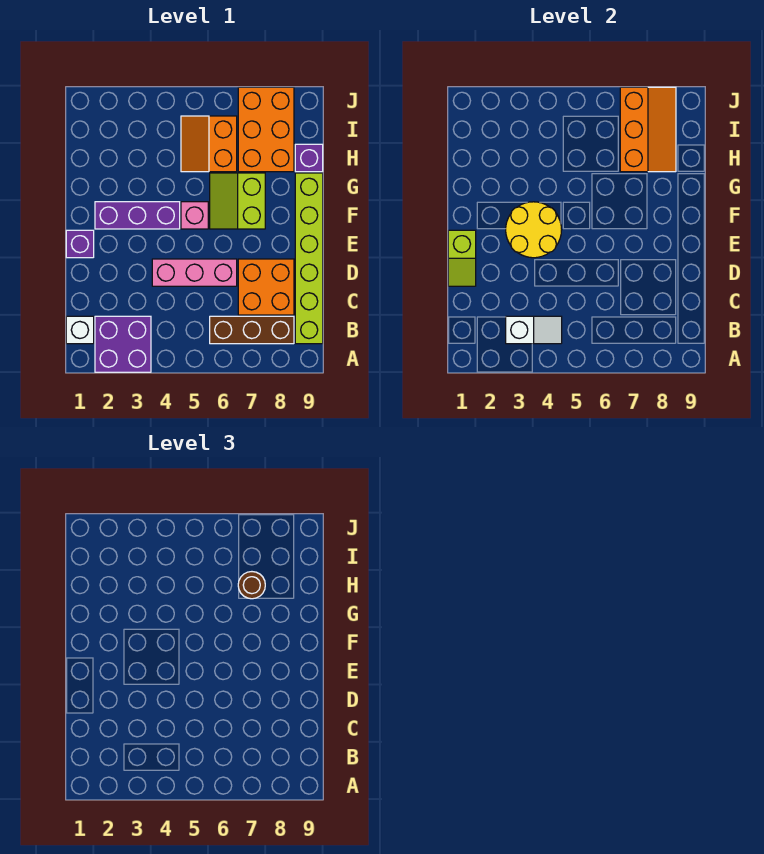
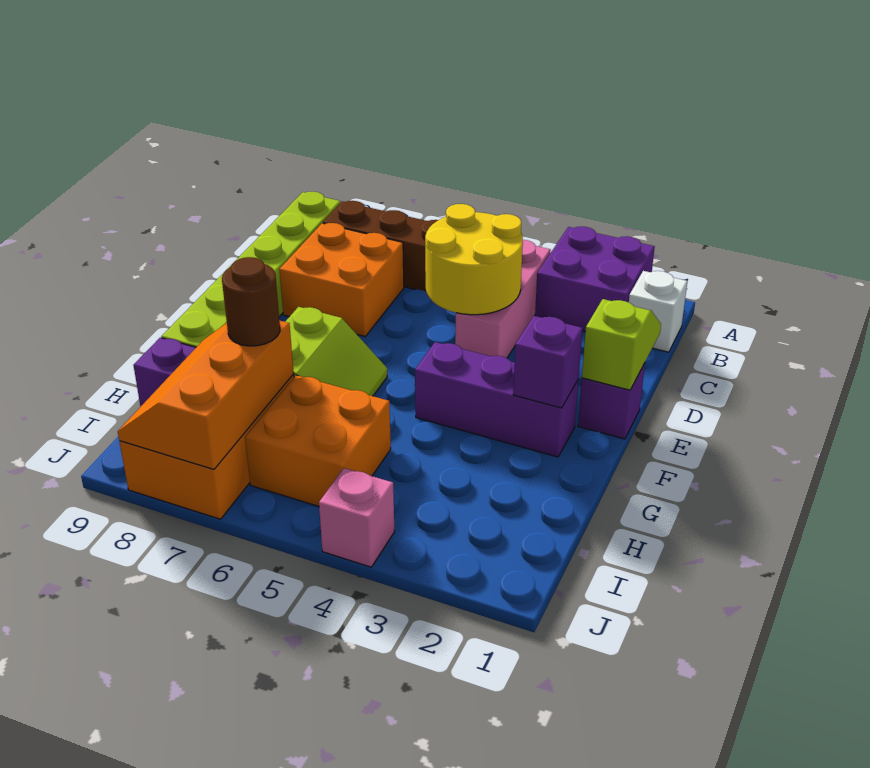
white slope B3:B4 level 2 top 3 -> none
pink brick D4:D6 level 1 -> pink brick B4:D4 level 1
yellow round brick E3:F4 level 2 -> yellow round brick C4:D5 level 2
none -> purple brick F2 level 2
pink brick F5 level 1 -> pink brick J4 level 1
orange slope H5:I6 level 1 top 6 -> orange brick H5:I6 level 1

